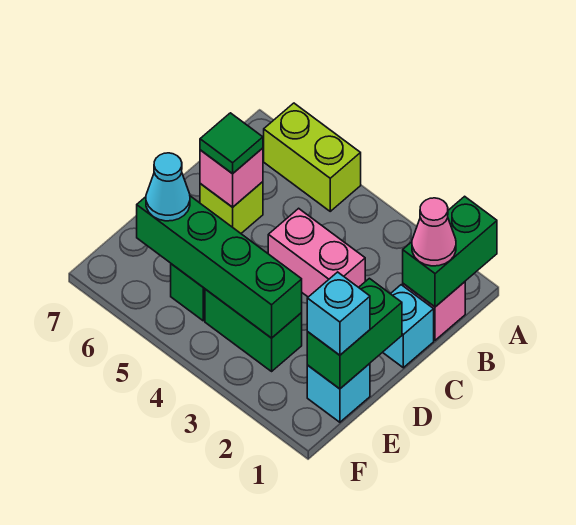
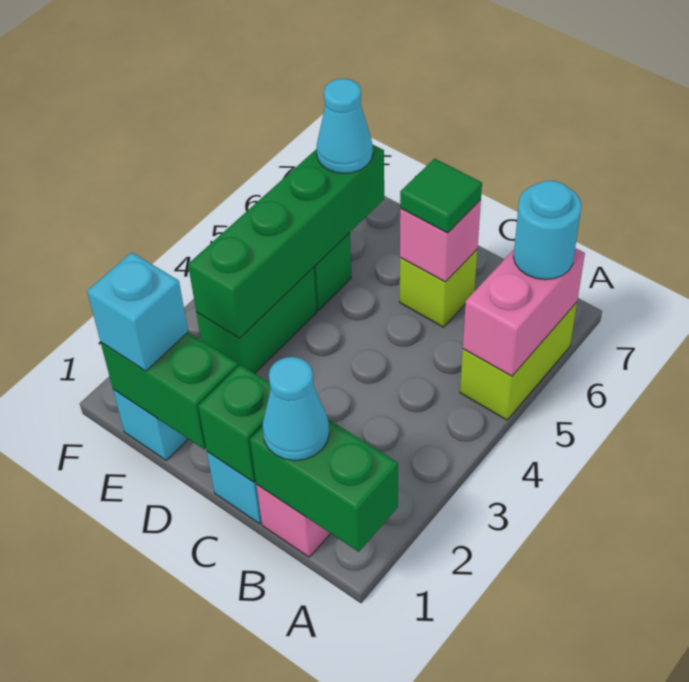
none -> cyan round brick A6 level 3
pink cone B1 level 3 -> cyan cone B1 level 3
none -> green brick C1 level 2
pink brick C3:C4 level 1 -> pink brick A5:A6 level 2

